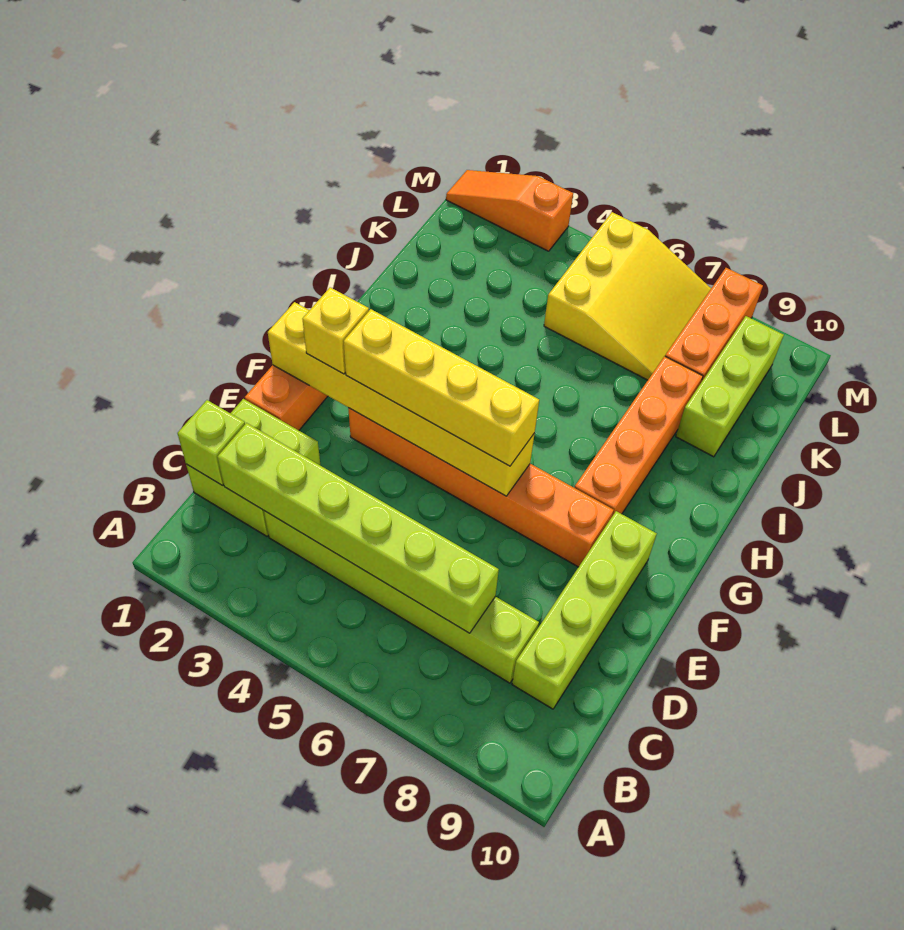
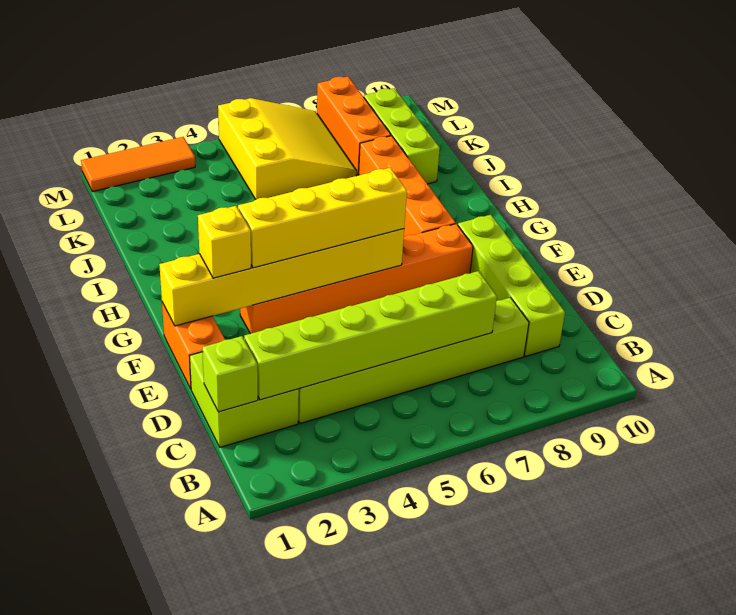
orange slope M1:M3 level 1 top 3 -> orange tile M1:M3 level 1

